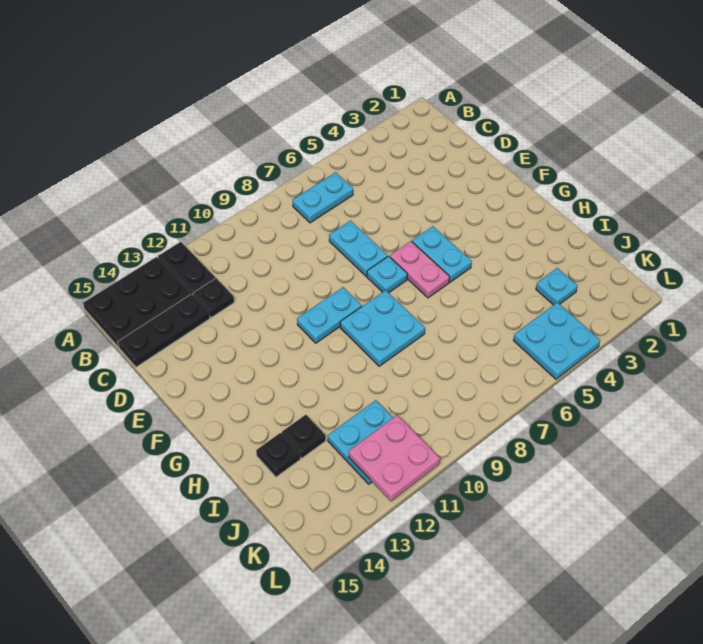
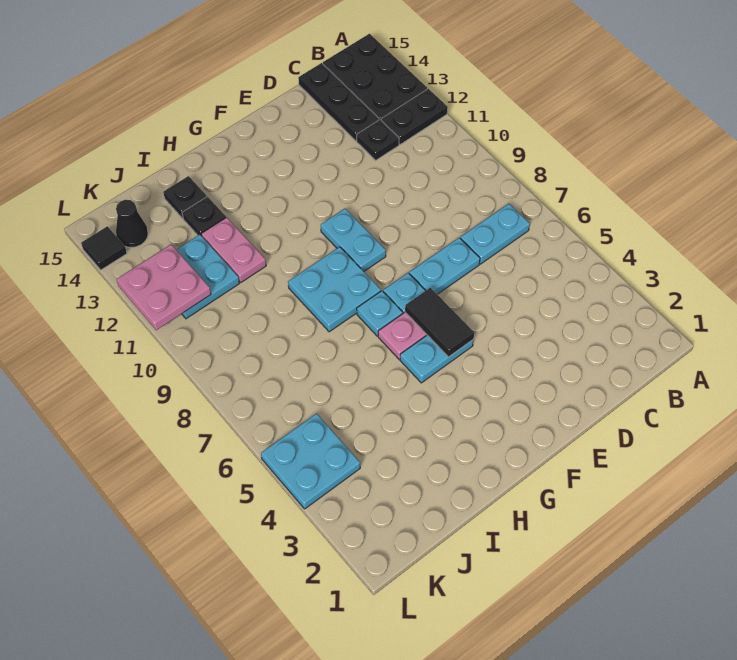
cyan plate B6:B7 level 1 -> cyan plate B7:C7 level 1
none -> black tile F5:F6 level 2
none -> pink plate I11:I12 level 1
cyan plate J3 level 1 -> cyan plate G7 level 1
none -> black cone K14 level 1
none -> black tile L14 level 1

